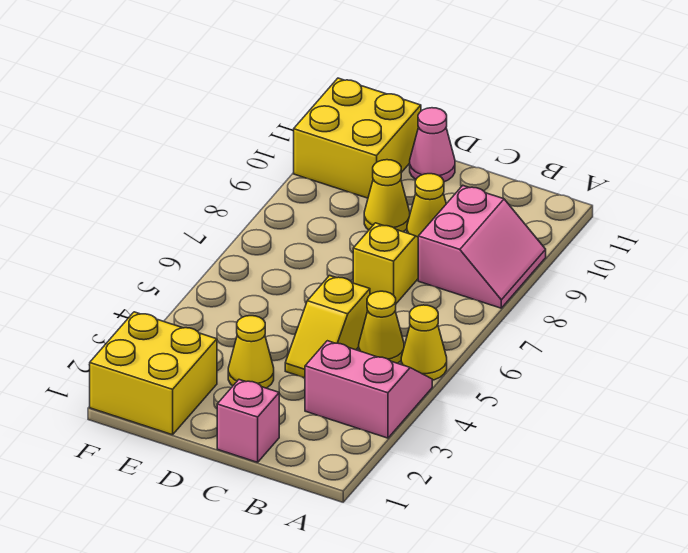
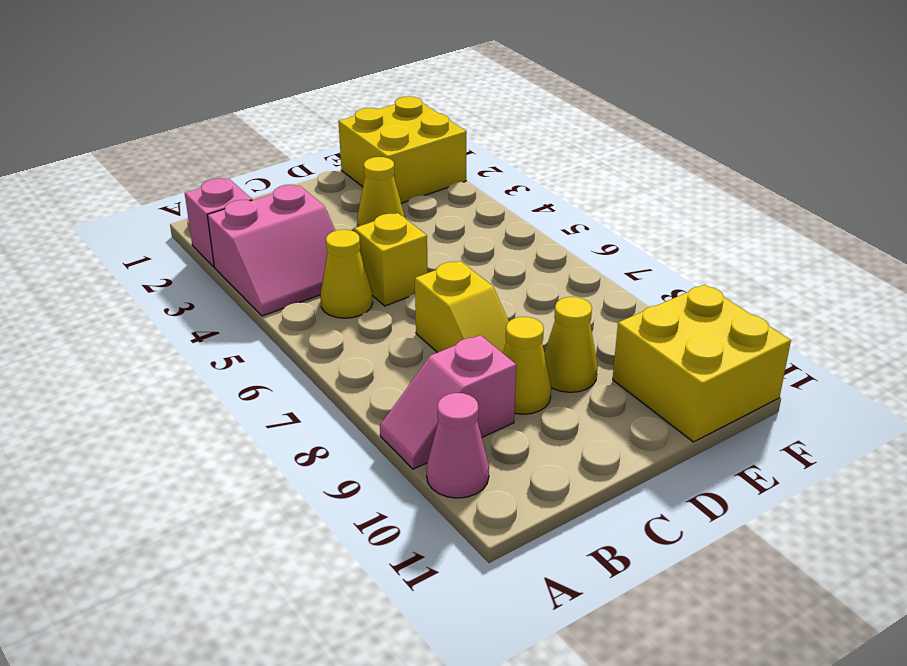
yellow cone A5 level 1 -> none
pink slope A8:B9 level 1 top B -> pink slope A9:B9 level 1 top B
pink brick C1 level 1 -> pink brick A2 level 1
pink cone D11 level 1 -> pink cone A10 level 1

